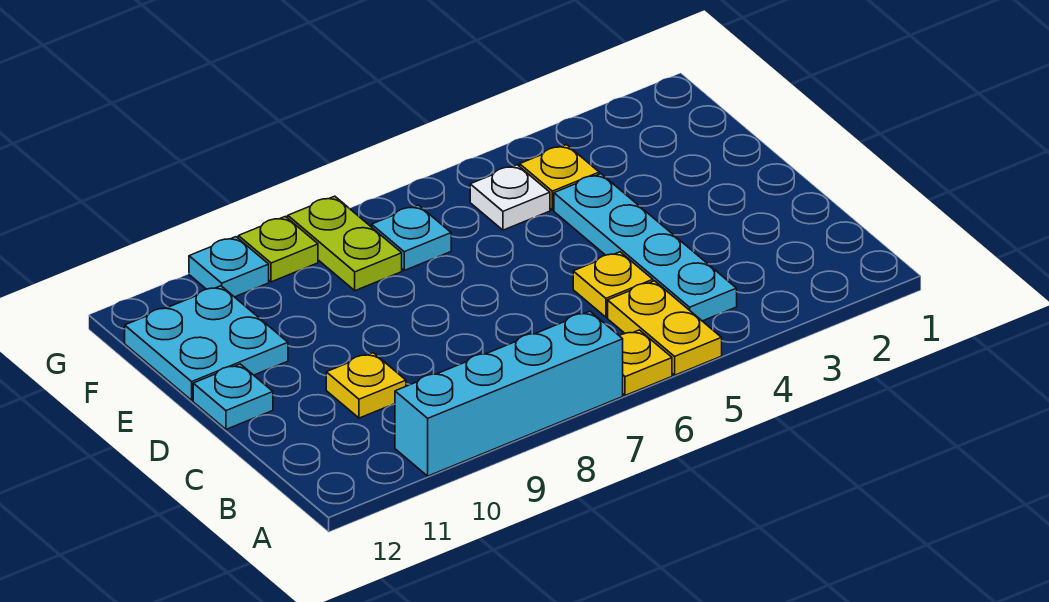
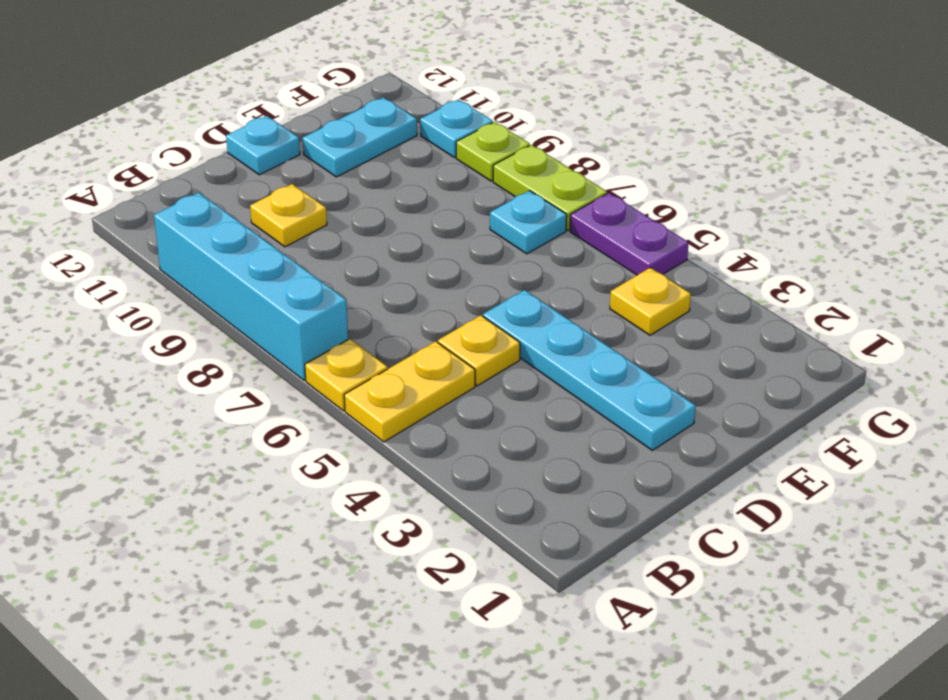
cyan plate B4:E4 level 1 -> cyan plate D2:D5 level 1
cyan plate E11:F12 level 1 -> cyan plate E11:F11 level 1
white plate F5 level 1 -> none
lime plate F8:G8 level 1 -> lime plate G7:G8 level 1
none -> purple plate G5:G6 level 1

